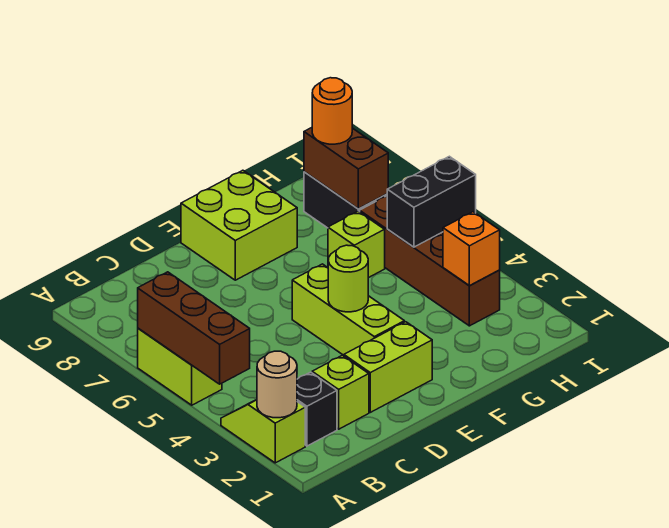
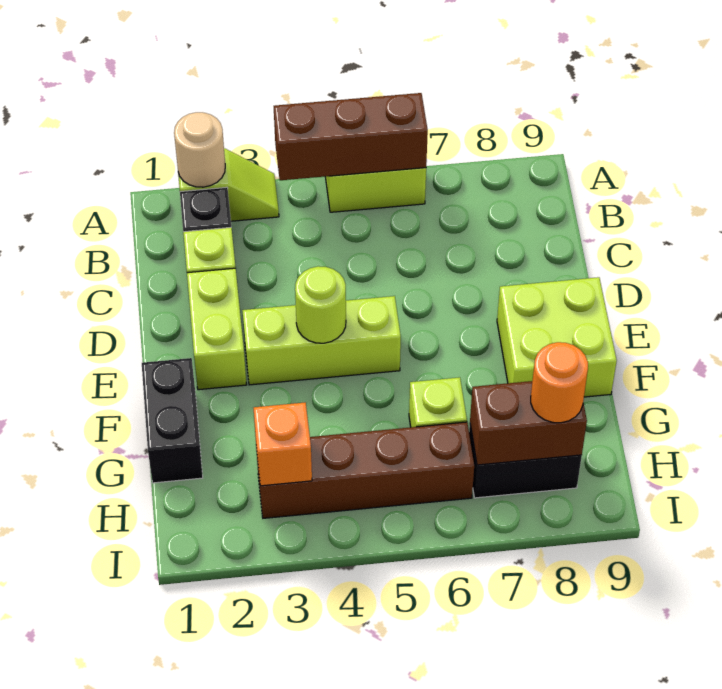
black brick H5:I5 level 2 -> black brick F1:G1 level 1

